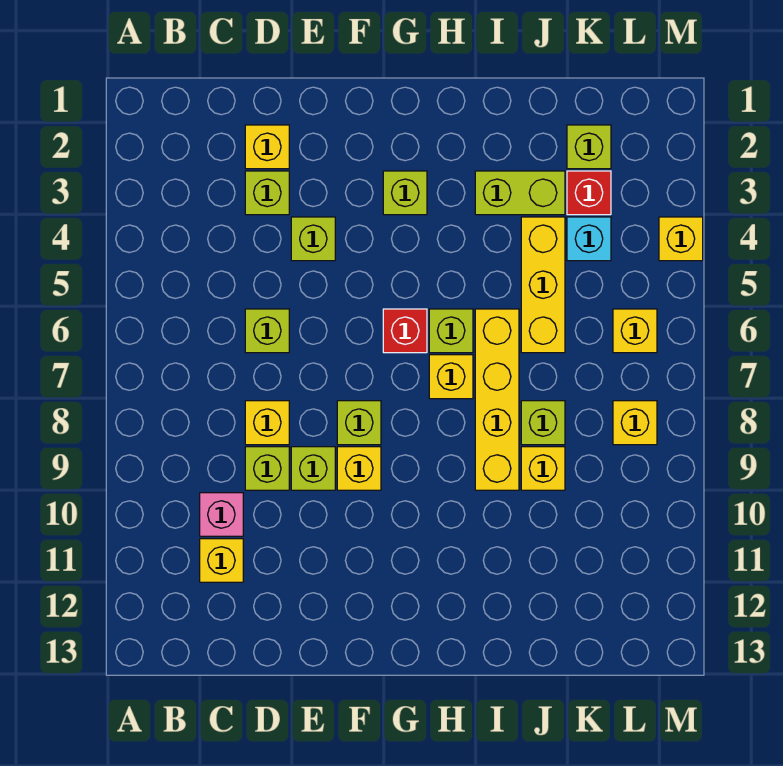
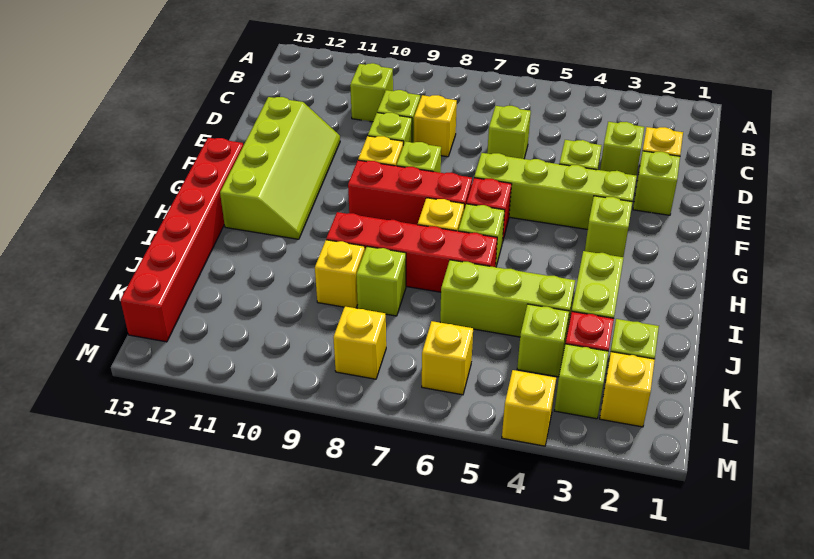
pink brick C10 level 1 -> lime brick C10 level 1
yellow brick C11 level 1 -> yellow brick L2 level 1
none -> lime brick E2 level 1
none -> lime slope E11:H12 level 1 top 12
none -> lime brick F3:F6 level 1
none -> red brick G7:G9 level 1
none -> red brick G13:L13 level 1
yellow brick I6:I9 level 1 -> red brick I6:I9 level 1
yellow brick J4:J6 level 1 -> lime brick J4:J6 level 1
cyan brick K4 level 1 -> lime brick K4 level 1
none -> lime brick L3 level 1

